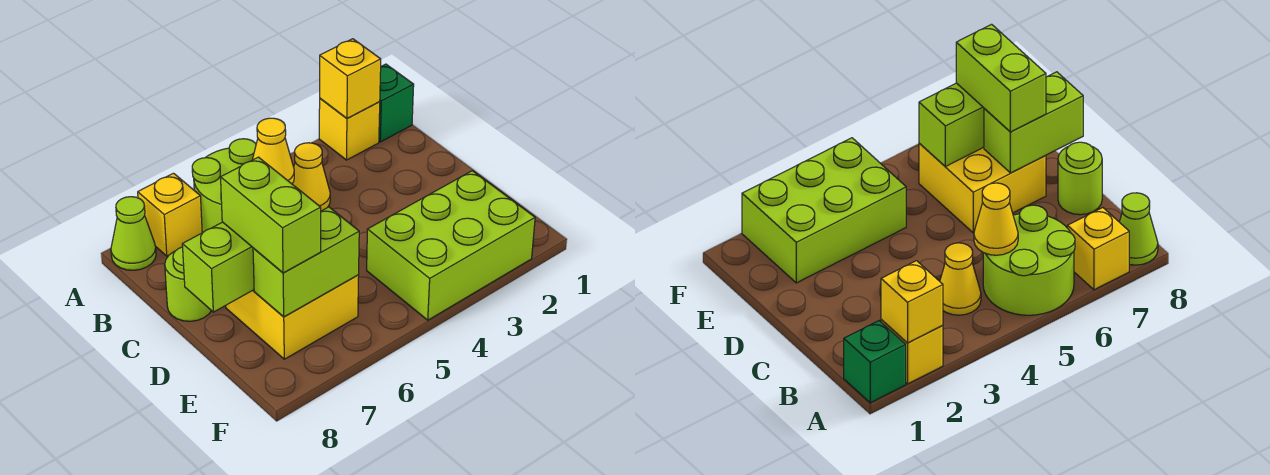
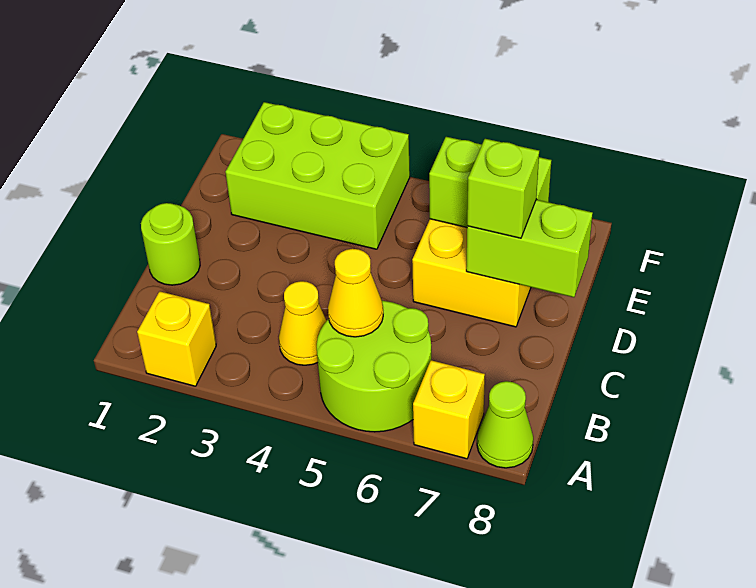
green brick A1 level 1 -> none
yellow brick A2 level 2 -> none
lime round brick C8 level 1 -> lime round brick C1 level 1
lime brick D7:E7 level 3 -> lime brick D7 level 3

